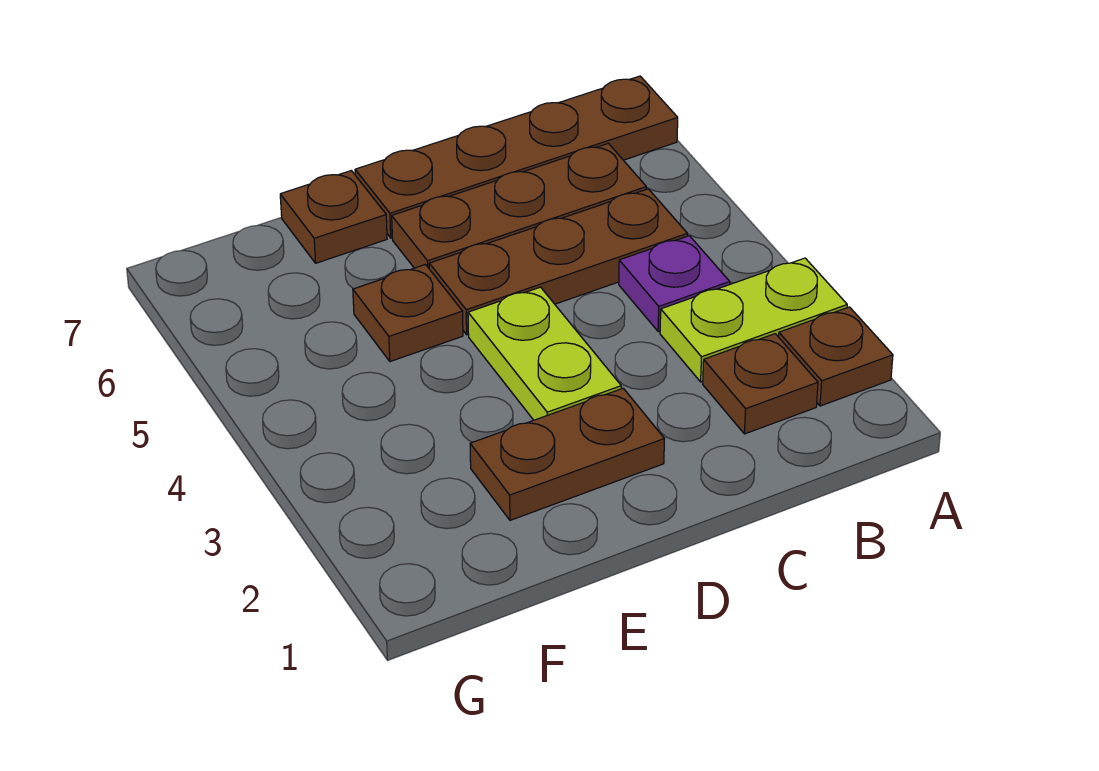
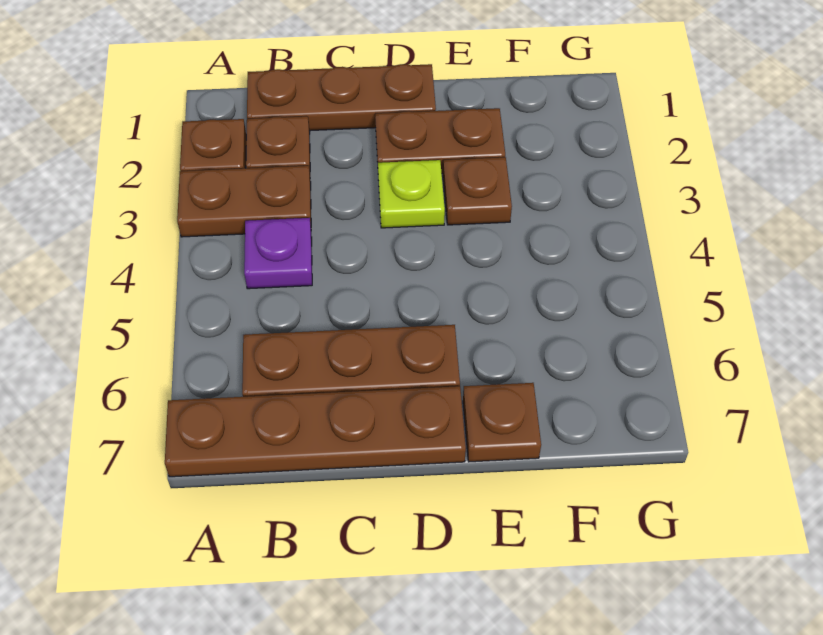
lime plate A3:B3 level 1 -> brown plate A3:B3 level 1
brown plate B5:D5 level 1 -> brown plate B1:D1 level 1
lime plate D3:D4 level 1 -> lime plate D3 level 1
brown plate E5 level 1 -> brown plate E3 level 1

